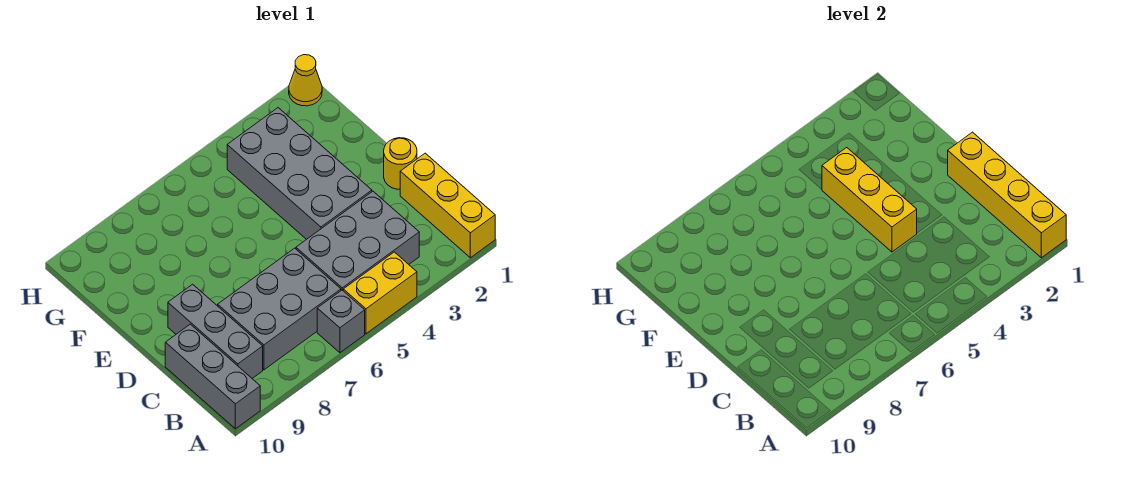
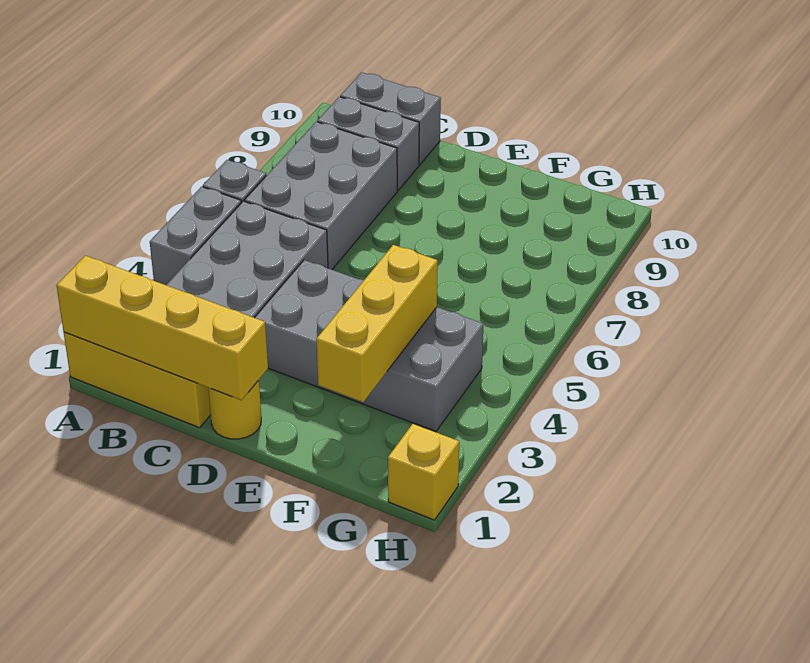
yellow brick A4:A5 level 1 -> grey brick A4:A5 level 1
grey brick A10:C10 level 1 -> grey brick B10:C10 level 1
grey brick B9:D9 level 1 -> grey brick B9:C9 level 1
yellow brick D4:F4 level 2 -> yellow brick F2:F4 level 2
yellow cone H1 level 1 -> yellow brick H1 level 1

